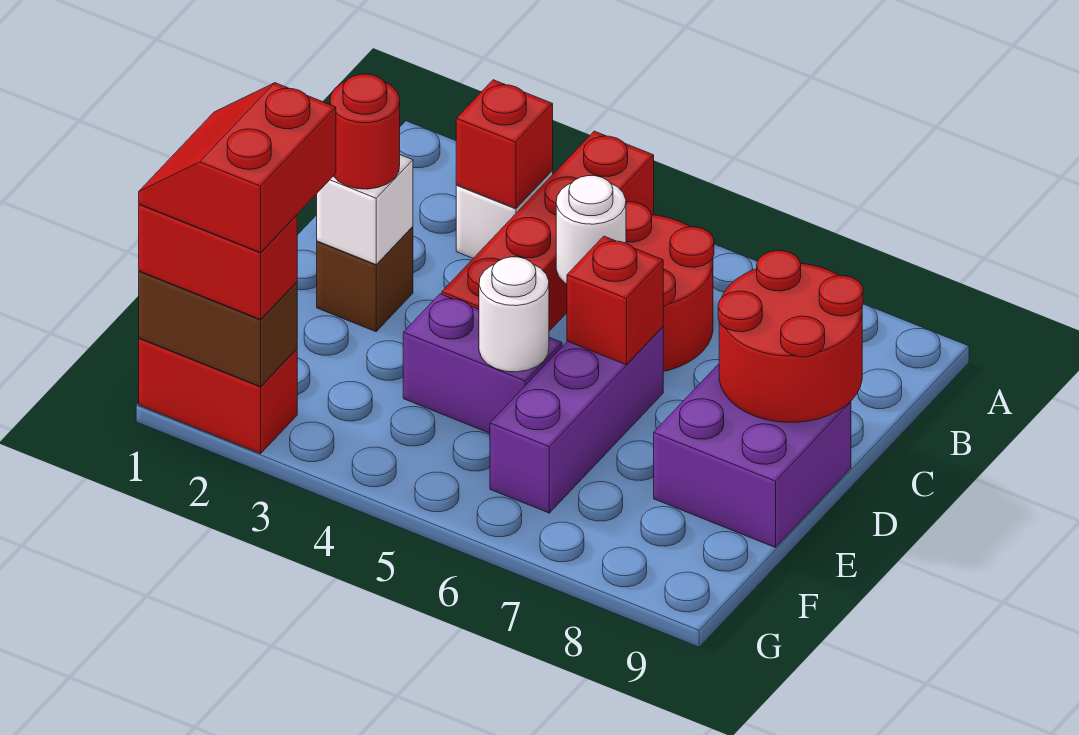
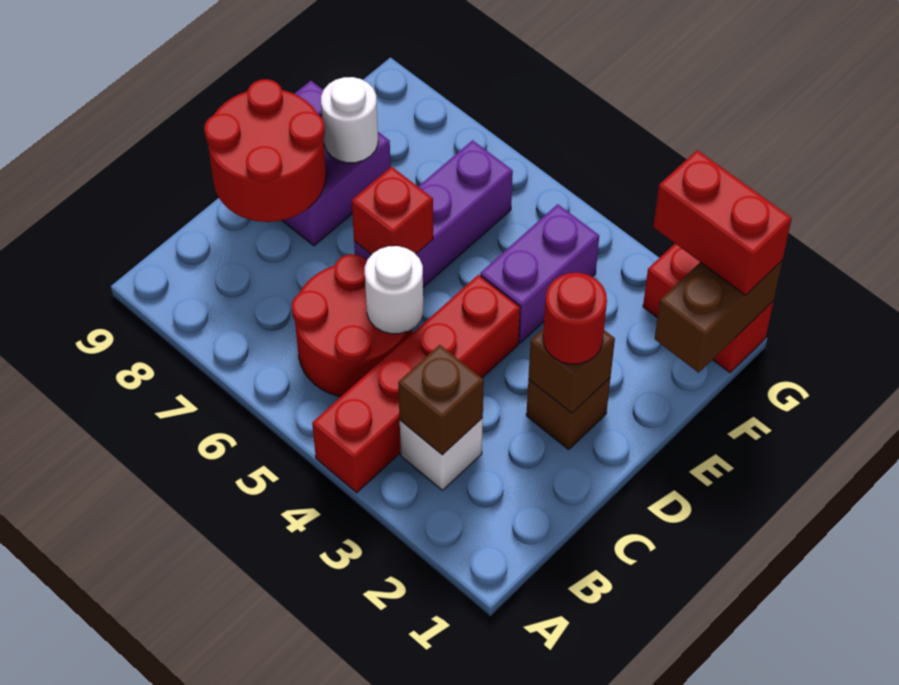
red brick B3 level 2 -> brown brick B3 level 2
white brick D2 level 2 -> brown brick D2 level 2
purple brick E4:E5 level 1 -> purple brick E4:F4 level 1
white round brick E5 level 2 -> white round brick E8 level 2
red slope F1:G2 level 4 top 2 -> none
brown brick G1:G2 level 2 -> brown brick F1:G1 level 2

